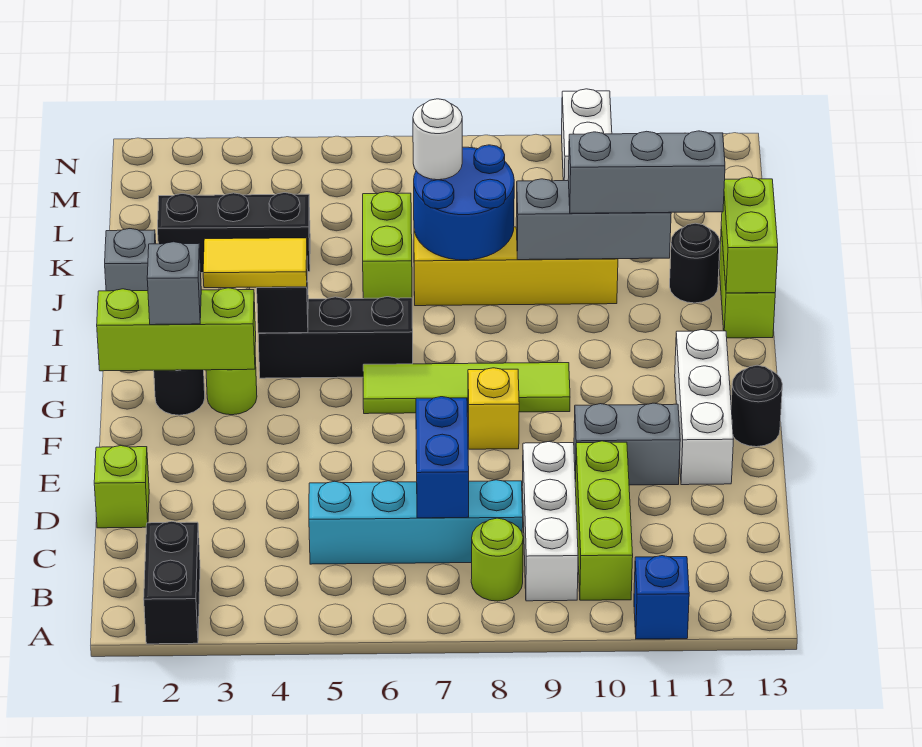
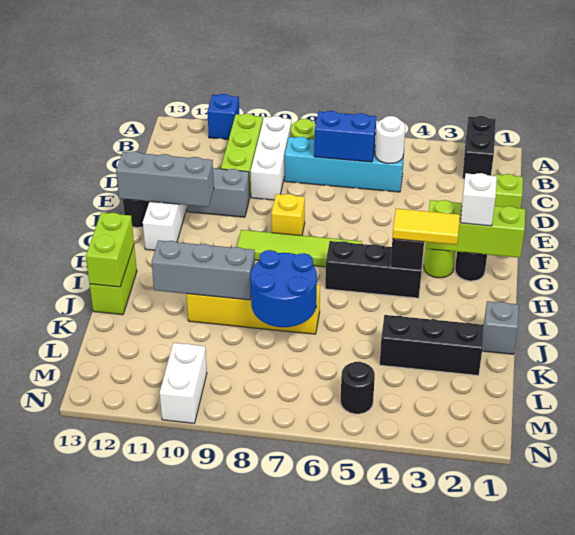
blue brick C7:D7 level 2 -> blue brick C6:C7 level 2
grey brick G2 level 3 -> white brick G2 level 3
lime brick J6:K6 level 1 -> none
grey brick J10:J12 level 3 -> grey brick F11:F13 level 2
black round brick J12 level 1 -> black round brick M5 level 1
white round brick K7 level 3 -> white round brick C5 level 2

